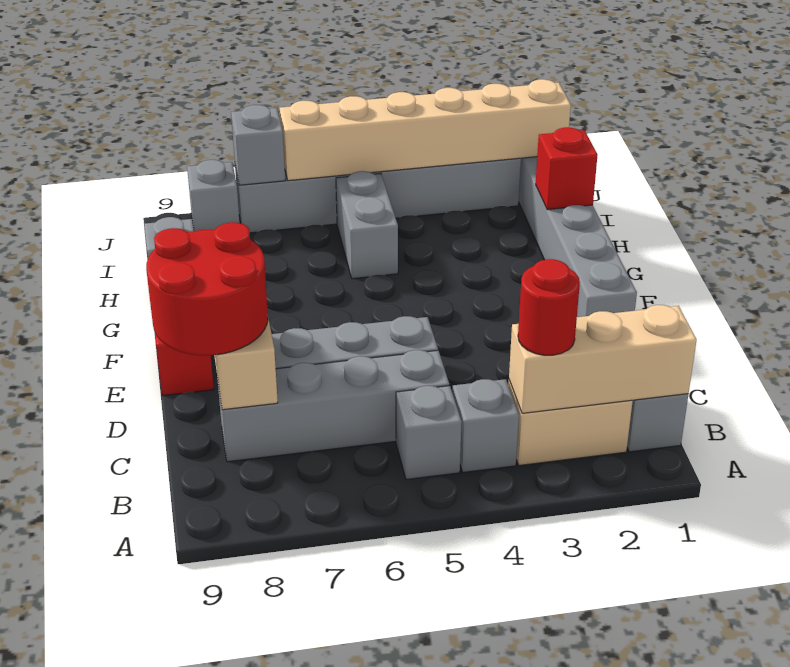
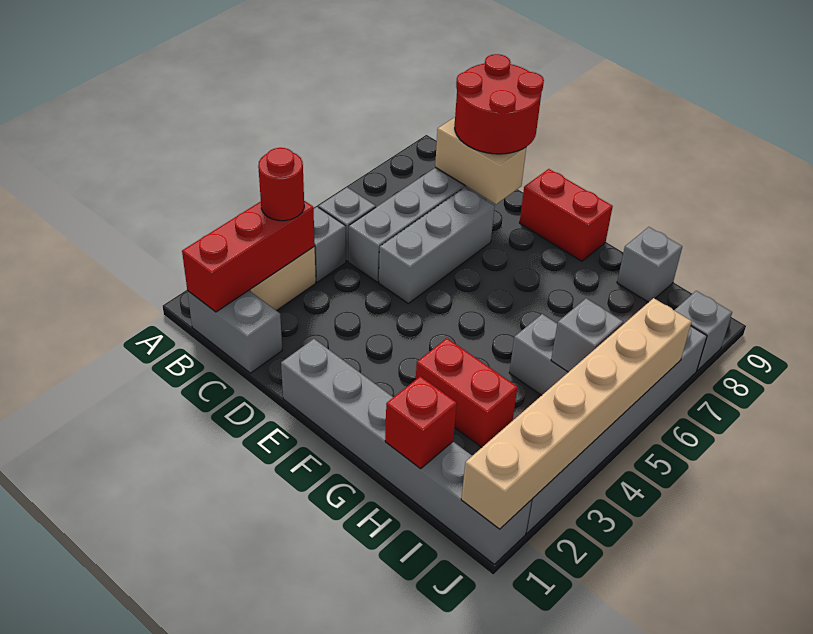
tan brick B1:B3 level 2 -> red brick B1:B3 level 2
none -> red brick G3:H3 level 1
grey brick J7 level 2 -> grey brick I5 level 2

